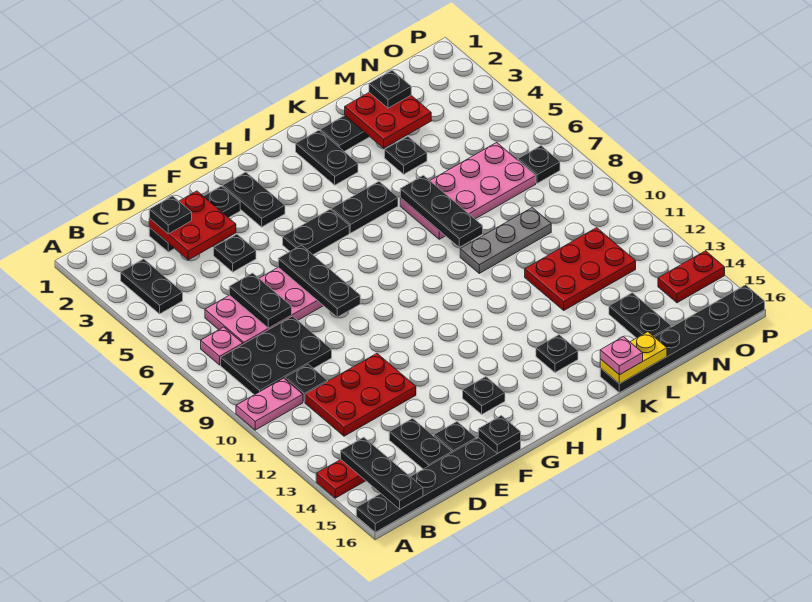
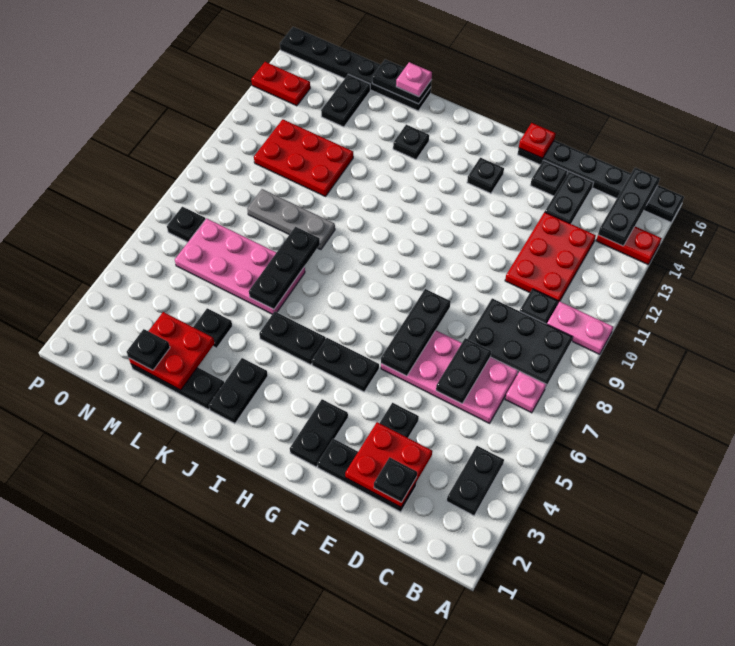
red plate C11:E12 level 1 -> red plate C11:D13 level 1
black plate F16 level 2 -> red plate F16 level 2
yellow plate K16:L16 level 2 -> black plate K16:L16 level 2

